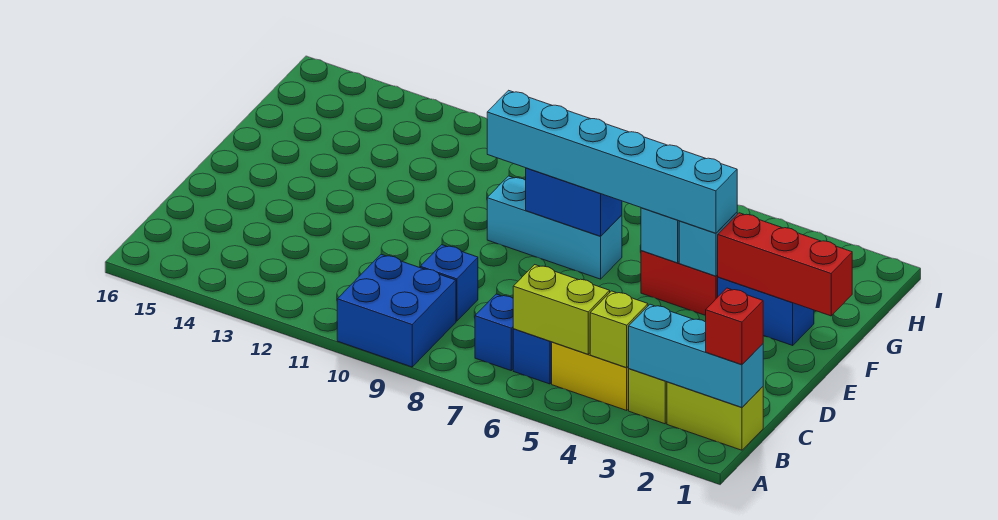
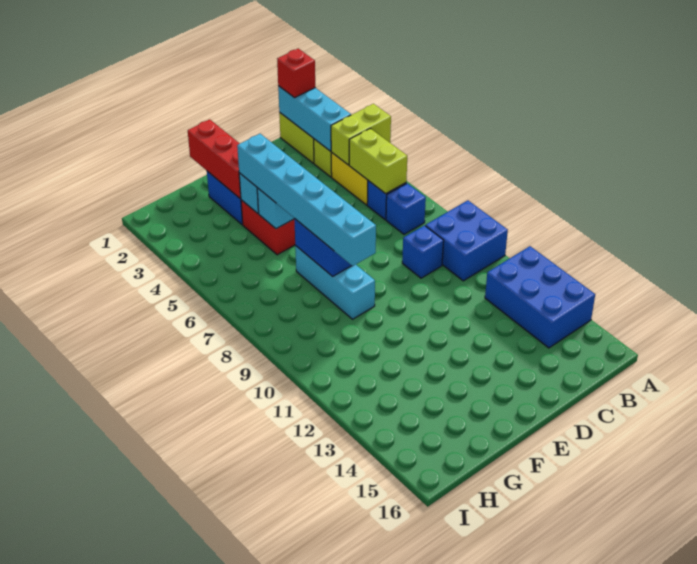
none -> blue brick A12:B14 level 1
lime brick B4 level 2 -> lime brick A4:B4 level 2

